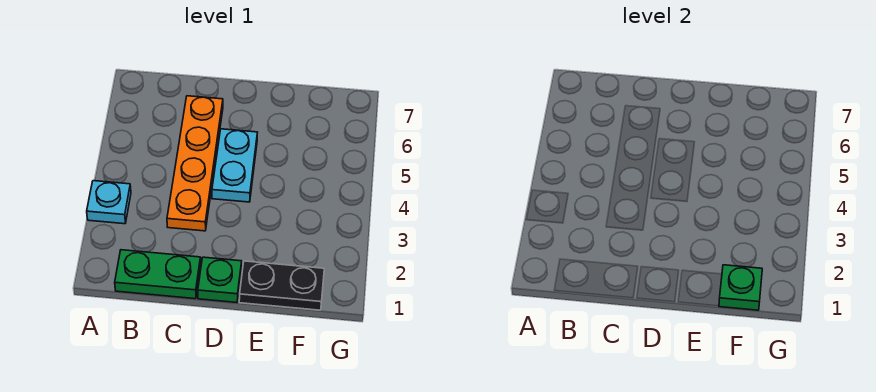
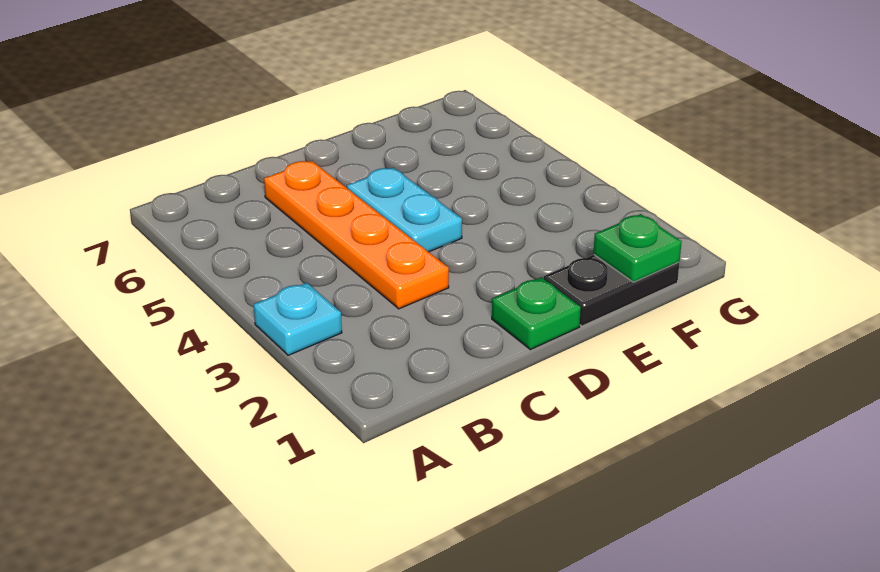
green plate B1:C1 level 1 -> none

